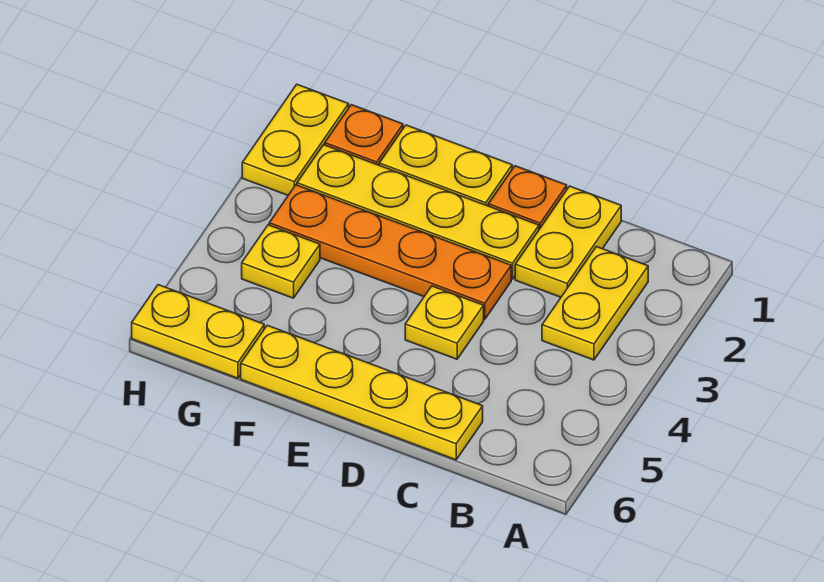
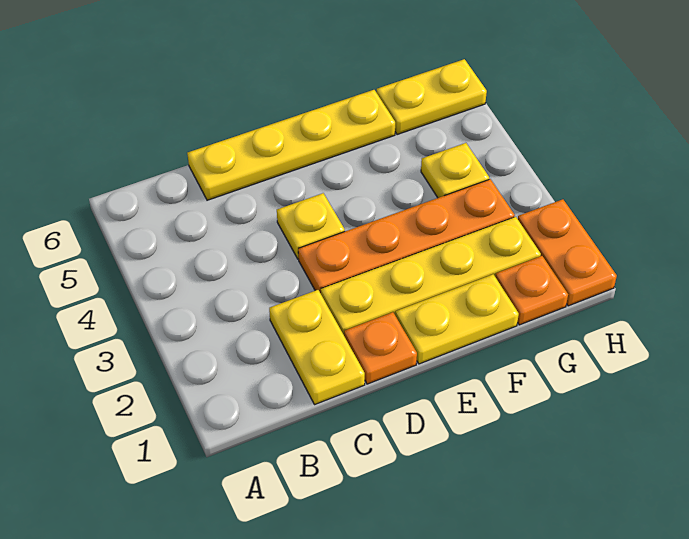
yellow plate B2:B3 level 1 -> none
yellow plate H1:H2 level 1 -> orange plate H1:H2 level 1

